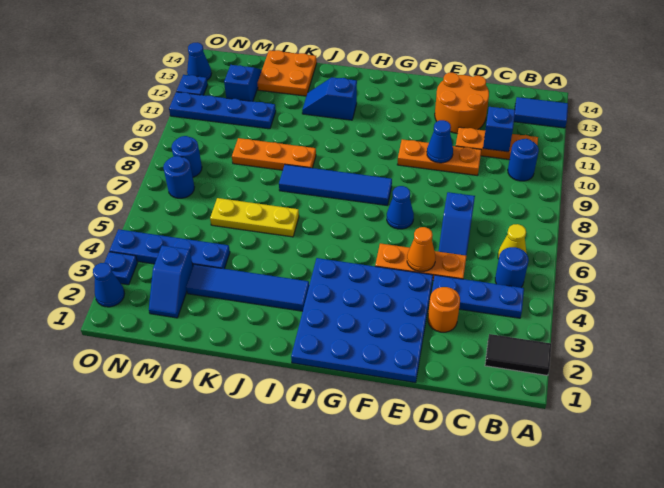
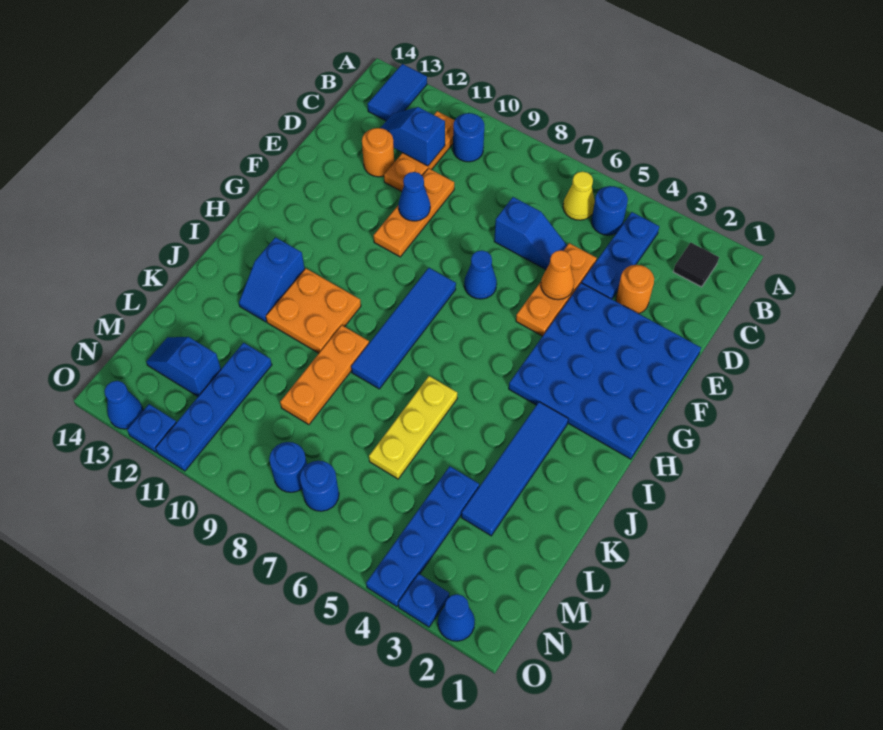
black tile A2:B2 level 1 -> black tile B2 level 1
orange round brick D12:E13 level 1 -> orange round brick D12 level 1
orange plate K13:L14 level 1 -> orange plate I10:J11 level 1
blue slope M2:M3 level 1 top 3 -> none

